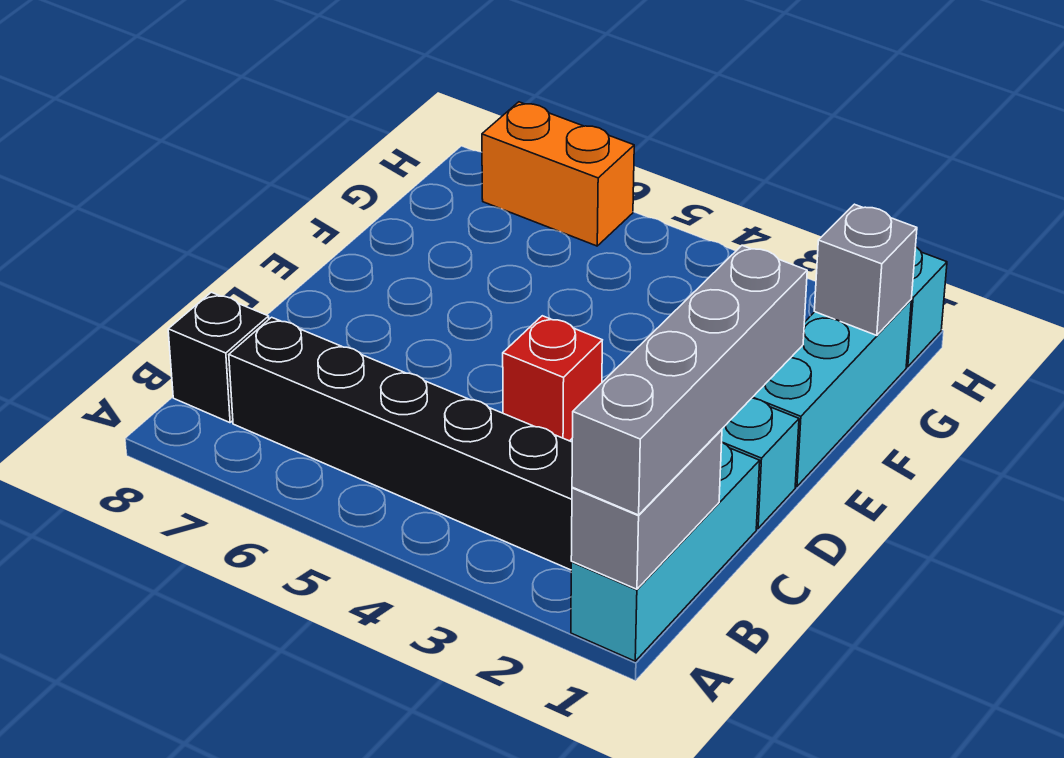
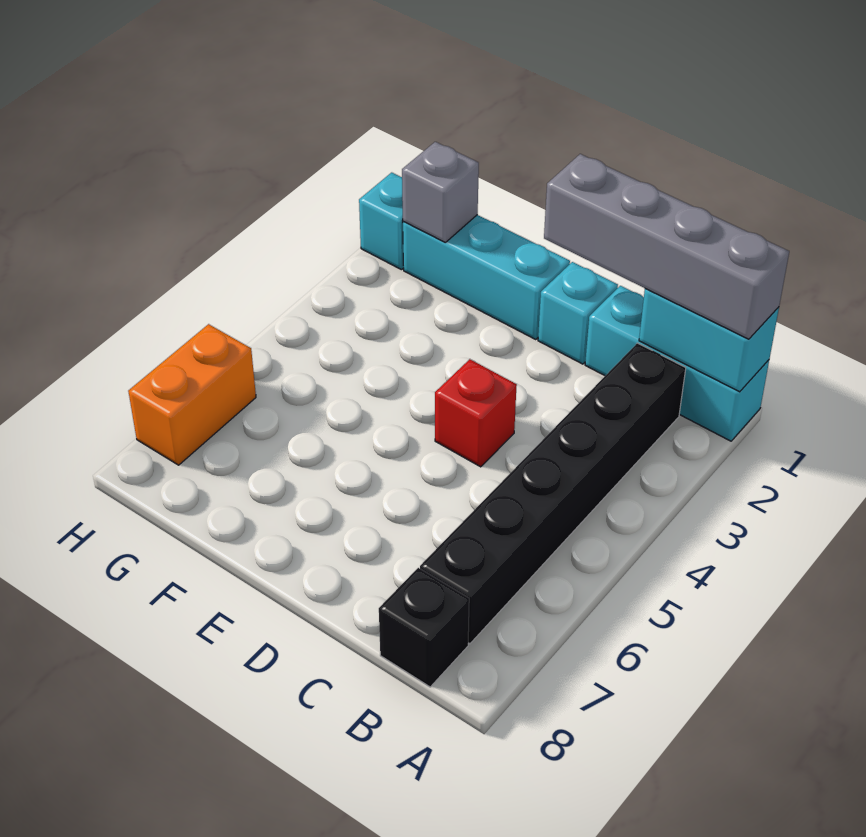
grey brick A1:B1 level 2 -> cyan brick A1:B1 level 2

